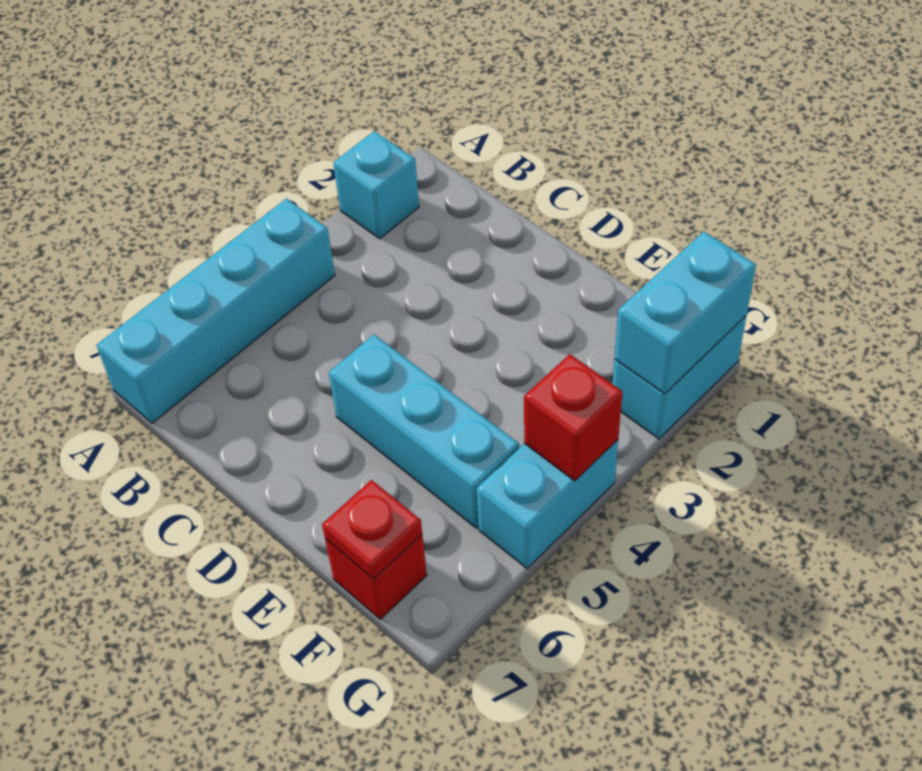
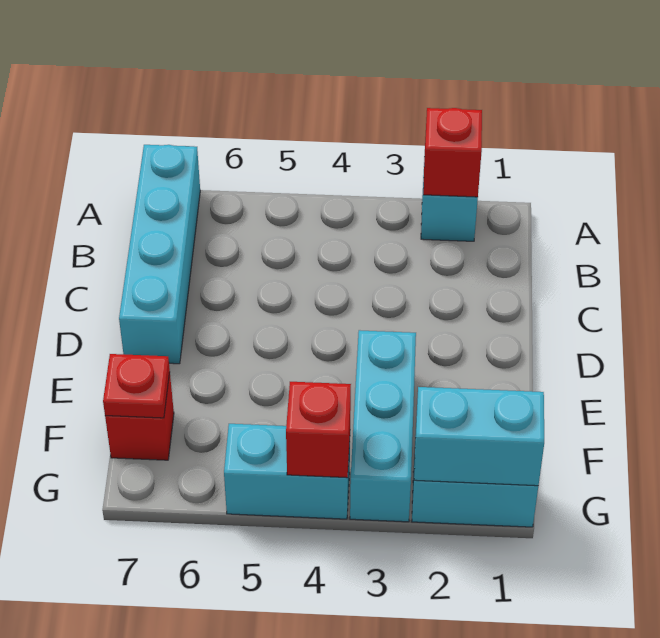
none -> red brick A2 level 2
cyan brick A4:A7 level 1 -> cyan brick A7:D7 level 1
cyan brick D5:F5 level 1 -> cyan brick E3:G3 level 1

